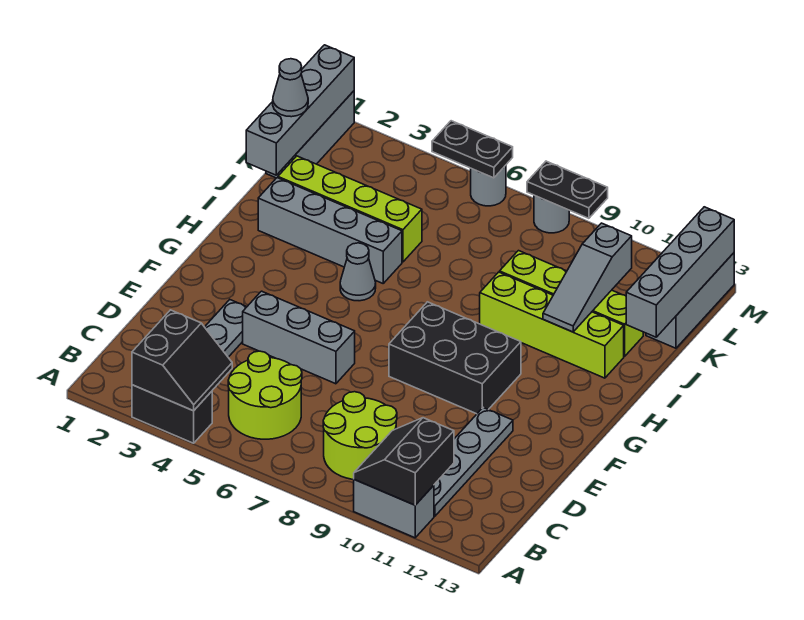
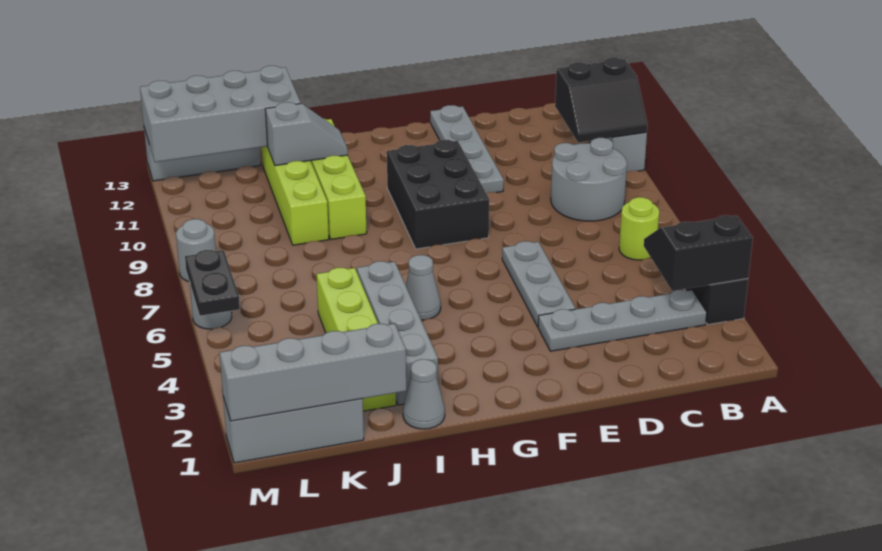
lime round brick B5:C6 level 1 -> lime round brick B6 level 1
lime round brick B8:C9 level 1 -> grey round brick B8:C9 level 1
grey plate B11:E11 level 1 -> grey plate E10:E13 level 1
grey brick E4:E6 level 1 -> grey plate E4:E6 level 1
grey slope I11:K11 level 2 top K -> grey slope I11:J11 level 2 top J
grey brick J13:M13 level 2 -> grey brick J12:M13 level 2
grey cone K1 level 3 -> grey cone I1 level 1
black plate M8:M9 level 2 -> none

